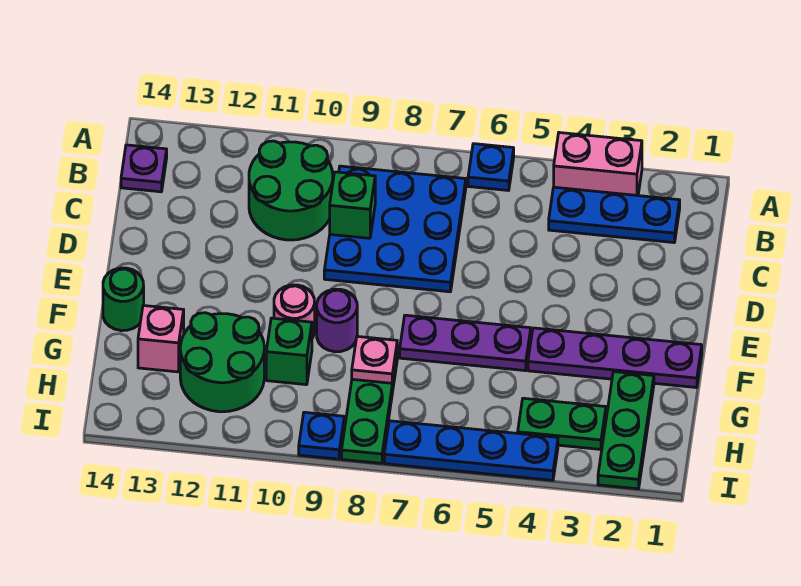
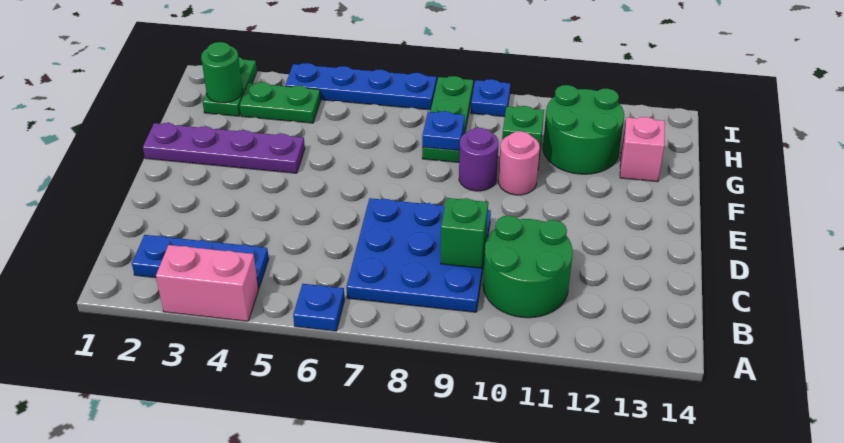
purple plate B14 level 1 -> none
purple plate F5:F7 level 1 -> none
green round brick F14 level 1 -> green round brick H2 level 2
green plate G2:I2 level 1 -> green plate H2:I2 level 1
pink plate G8 level 2 -> blue plate G8 level 2

